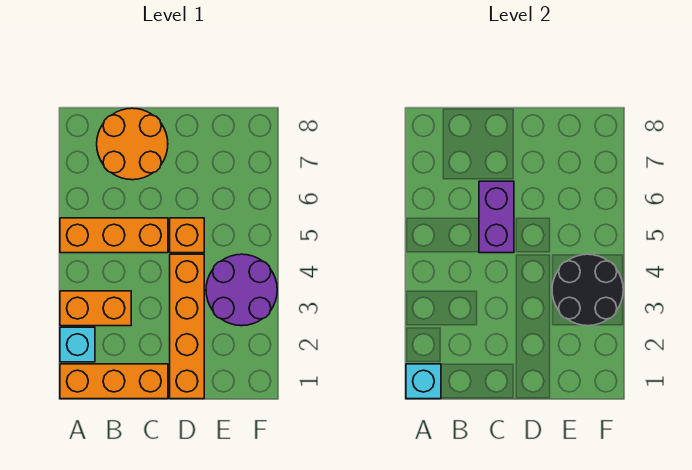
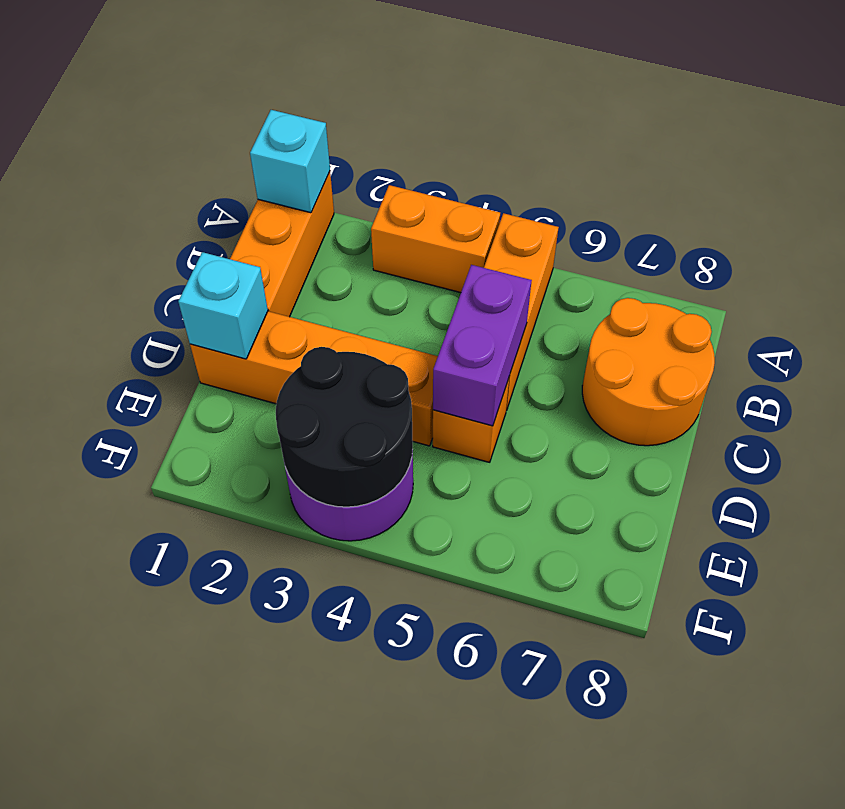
cyan brick A2 level 1 -> cyan brick D1 level 2
orange brick A3:B3 level 1 -> orange brick A3:A4 level 1
purple brick C5:C6 level 2 -> purple brick C5:D5 level 2

